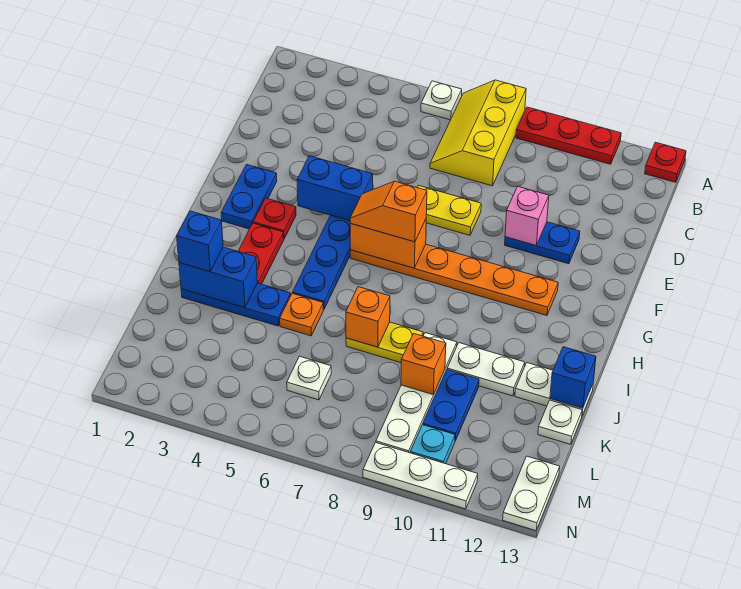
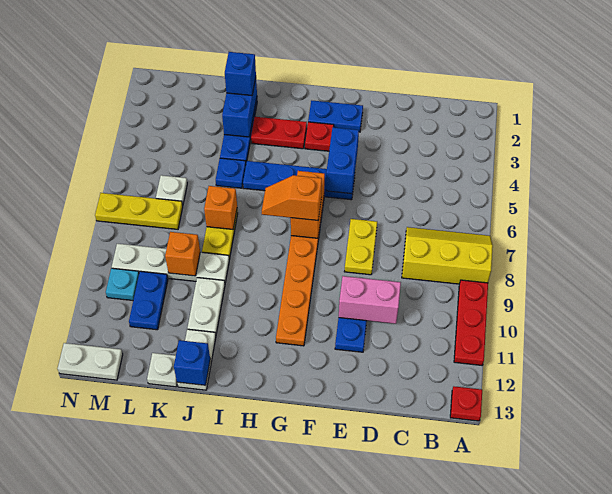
white plate A6 level 1 -> none
pink brick E10 level 2 -> pink brick D10:E10 level 2
orange slope G6:G7 level 3 top 7 -> orange slope G7:H7 level 3 top G
orange plate J5 level 1 -> blue plate J5 level 1
blue plate K10:L10 level 1 -> blue plate L10:L11 level 1
none -> yellow plate L7:N7 level 1
white plate N9:N11 level 1 -> none

